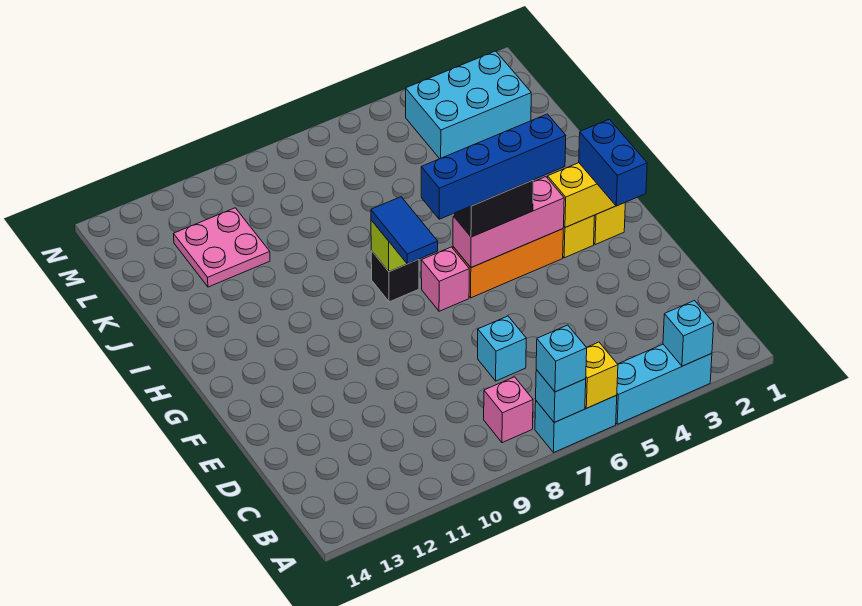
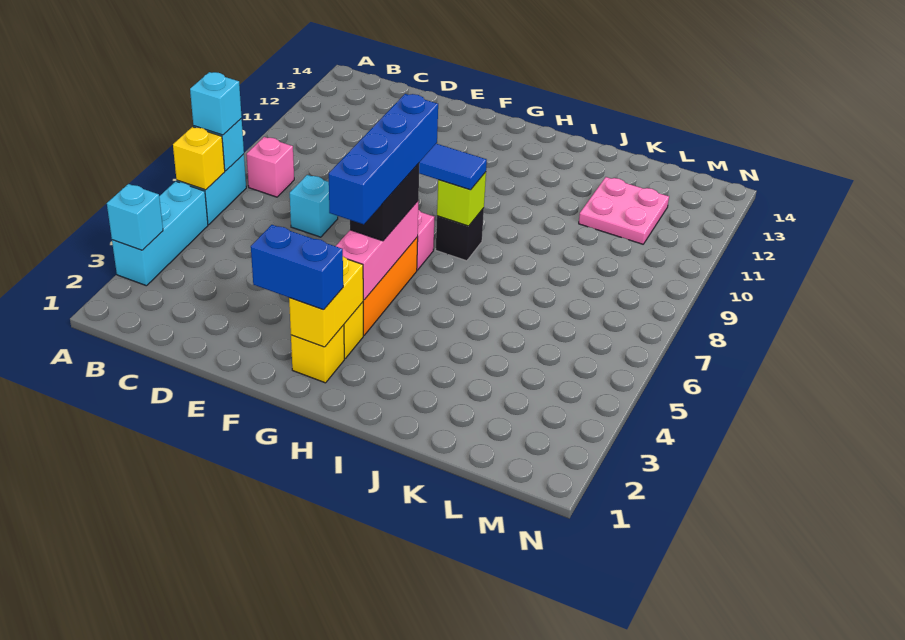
cyan brick L2:M4 level 1 -> none

